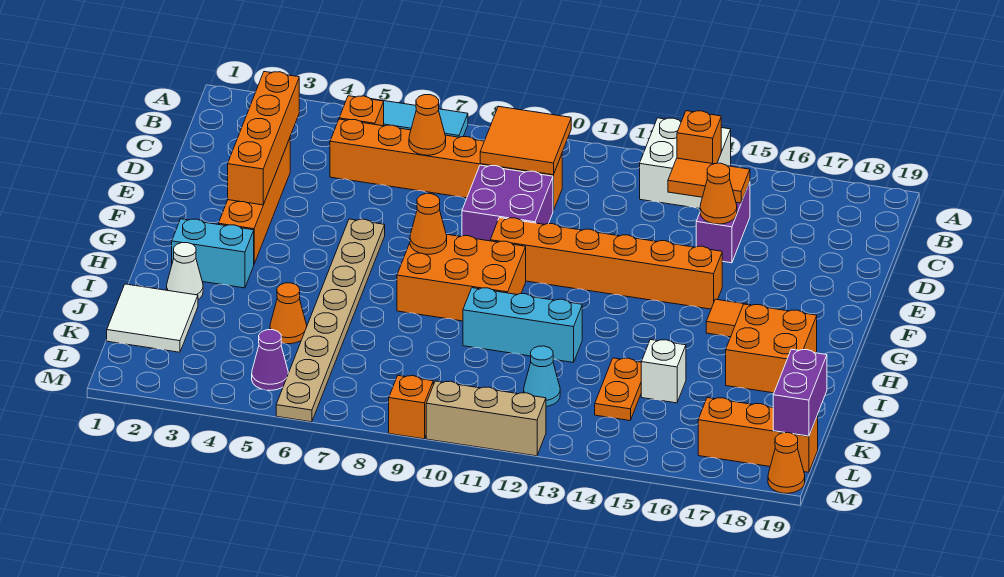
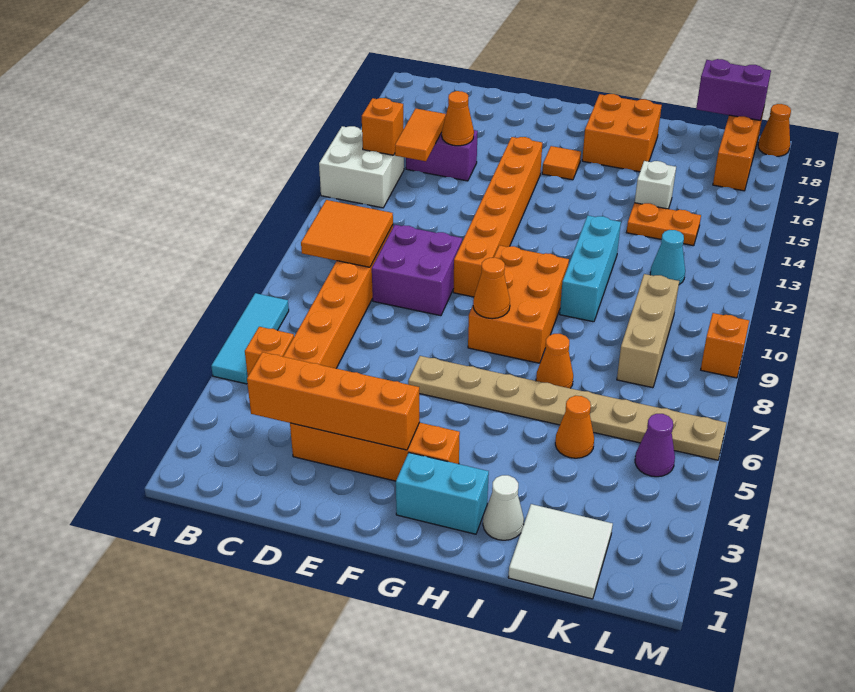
orange cone C7 level 2 -> orange cone I7 level 1
cyan brick H2:H3 level 1 -> cyan brick G2:H2 level 1
tan brick M10:M12 level 1 -> tan brick K8:K10 level 1

